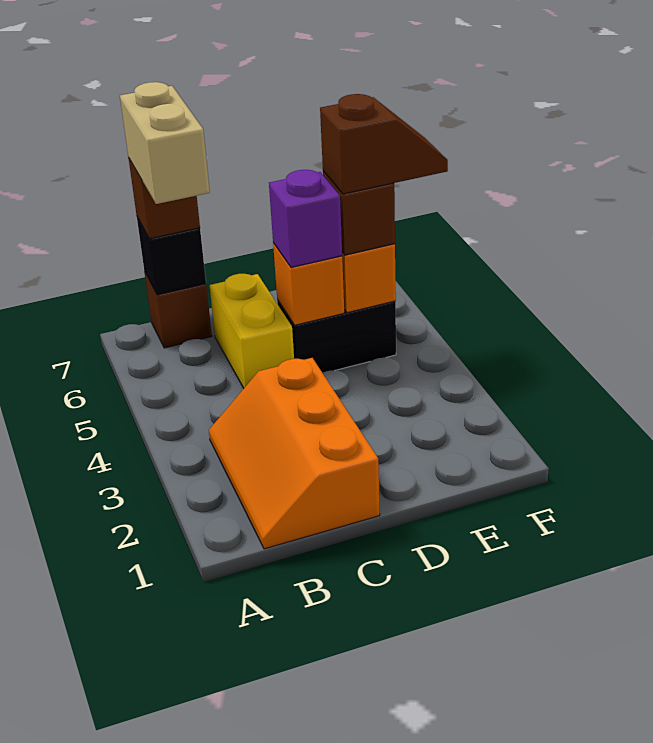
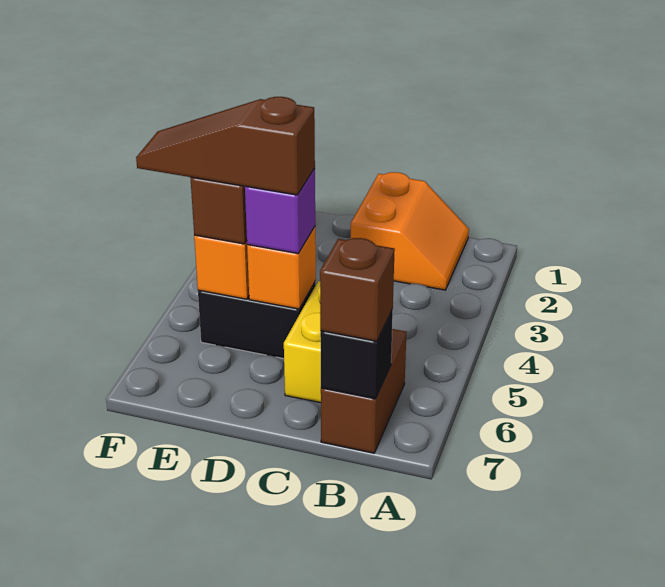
orange slope B1:C3 level 1 top C -> orange slope B1:C2 level 1 top C
tan brick B6:B7 level 4 -> none
brown brick B7 level 1 -> brown brick B6:B7 level 1
brown slope E5:F5 level 4 top E -> brown slope D5:F5 level 4 top D

